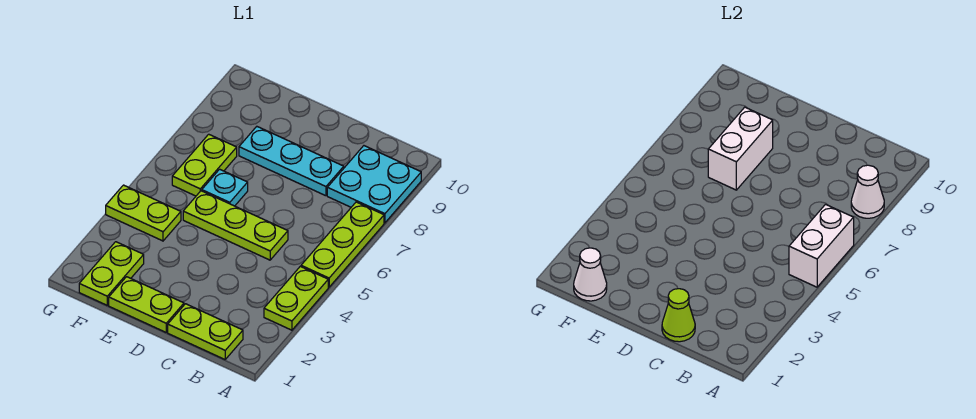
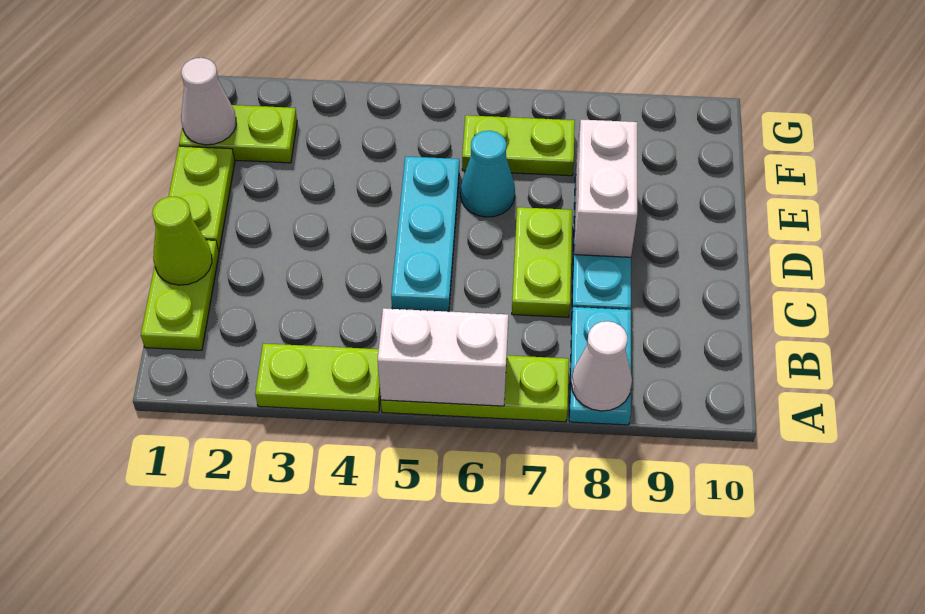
cyan plate A8:B9 level 1 -> cyan plate A8:B8 level 1
lime plate C5:E5 level 1 -> cyan plate C5:E5 level 1
cyan plate E6 level 1 -> cyan cone E6 level 1
white brick E7:E8 level 2 -> white brick D8:E8 level 2
lime plate F4:G4 level 1 -> lime plate C7:D7 level 1

